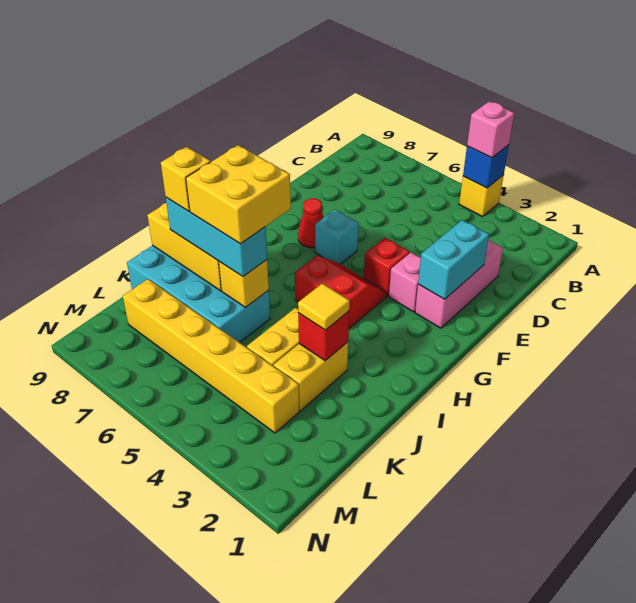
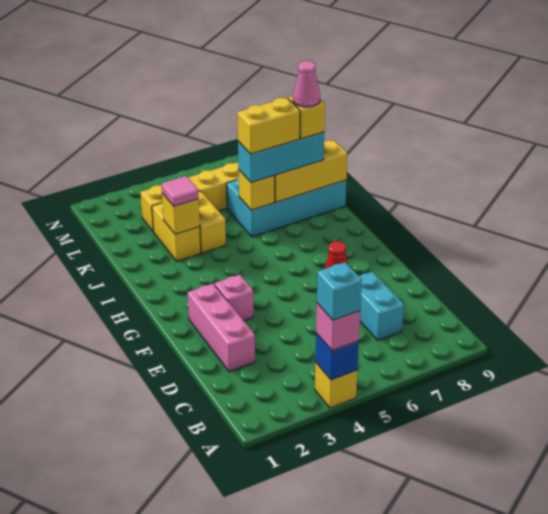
cyan brick E2:F2 level 2 -> cyan brick C7:D7 level 1
red brick F4 level 1 -> none
cyan brick F6 level 1 -> cyan brick A4 level 4
red slope G4:H5 level 1 top H -> none
yellow brick I6:J7 level 4 -> yellow brick J6:J7 level 4
red brick J3 level 2 -> yellow brick J3 level 2
yellow tile J3 level 3 -> pink tile J3 level 3
none -> pink cone J8 level 5

